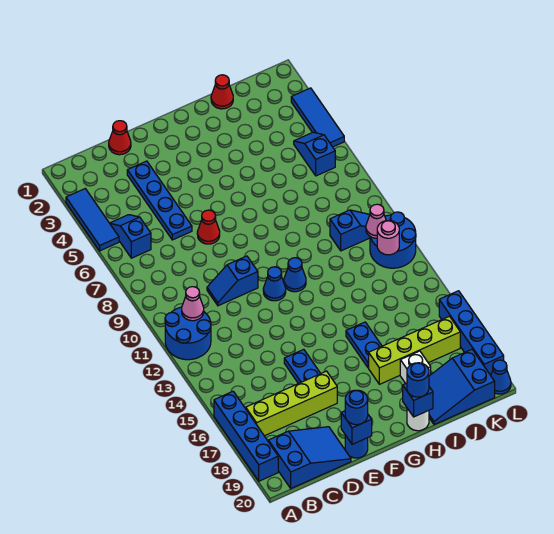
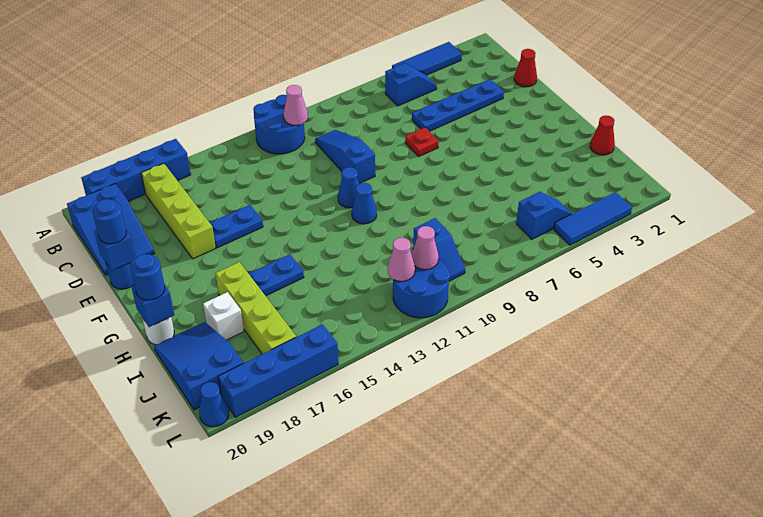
blue slope D10:E10 level 1 top E -> blue slope C10:E10 level 1 top E
red cone E7 level 1 -> red plate E7 level 1
pink round brick K12 level 2 -> pink cone K12 level 2

